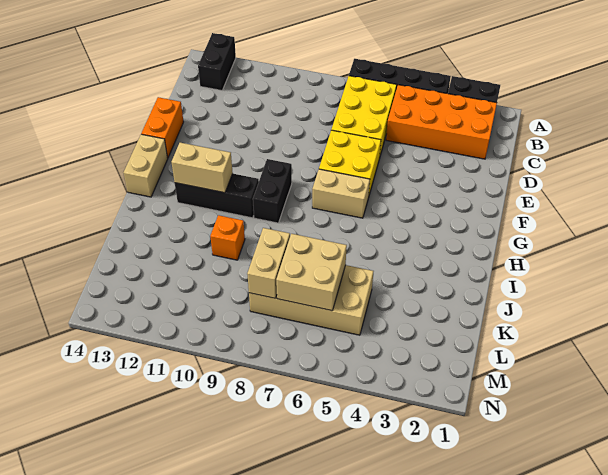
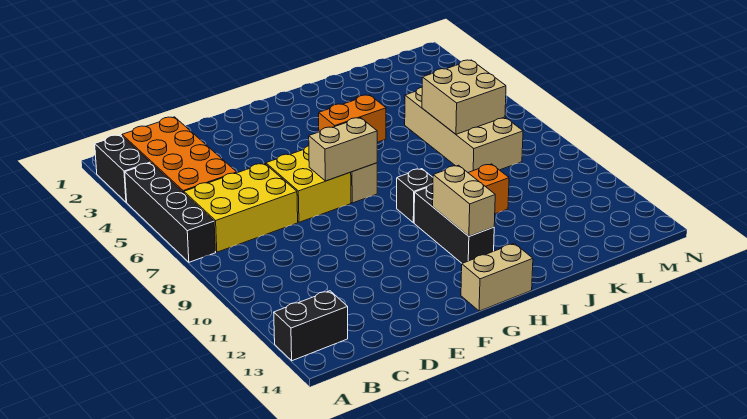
orange brick E14:F14 level 1 -> orange brick G6:H6 level 2
black brick G9:H9 level 1 -> black brick H9 level 1
tan brick K8:L8 level 2 -> tan brick F7:G7 level 2

